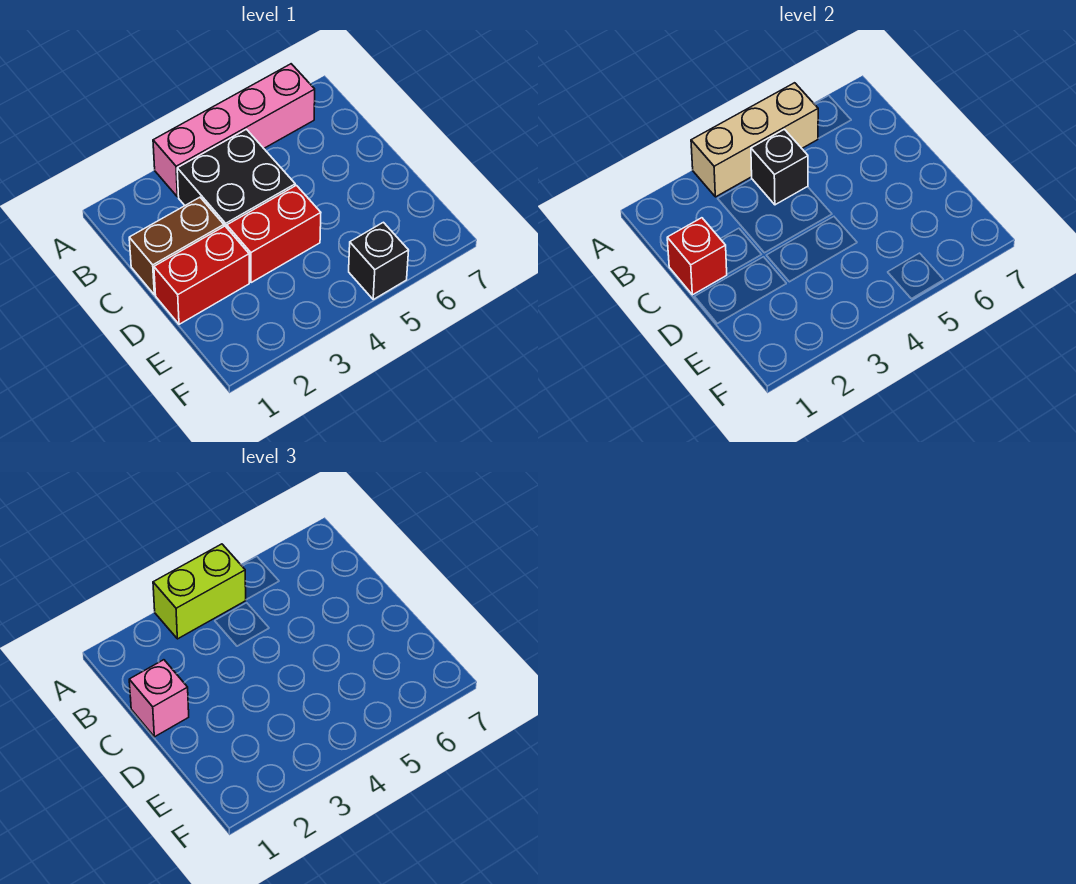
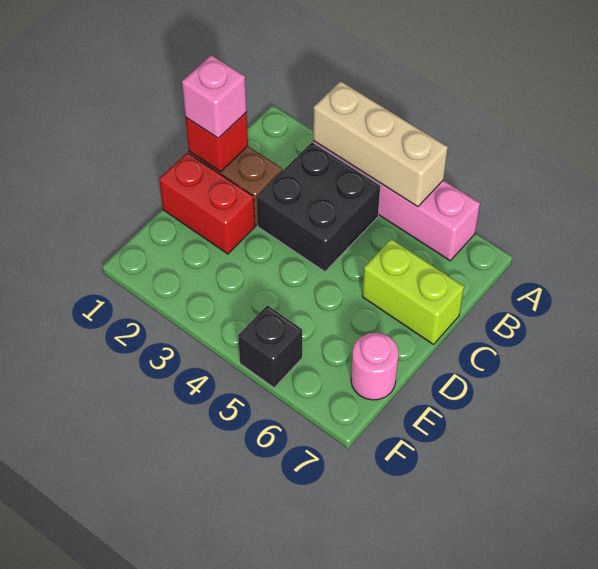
lime brick A3:A4 level 3 -> lime brick C6:C7 level 1
black brick B4 level 2 -> none
red brick D3:D4 level 1 -> none
none -> pink round brick E7 level 1

